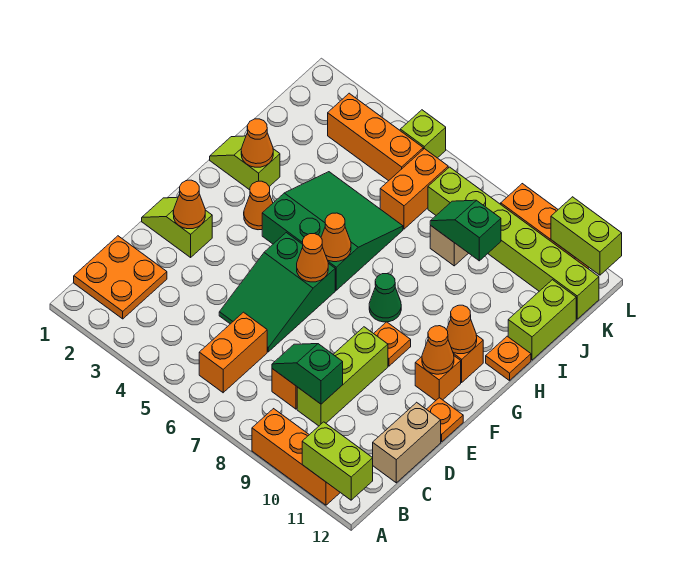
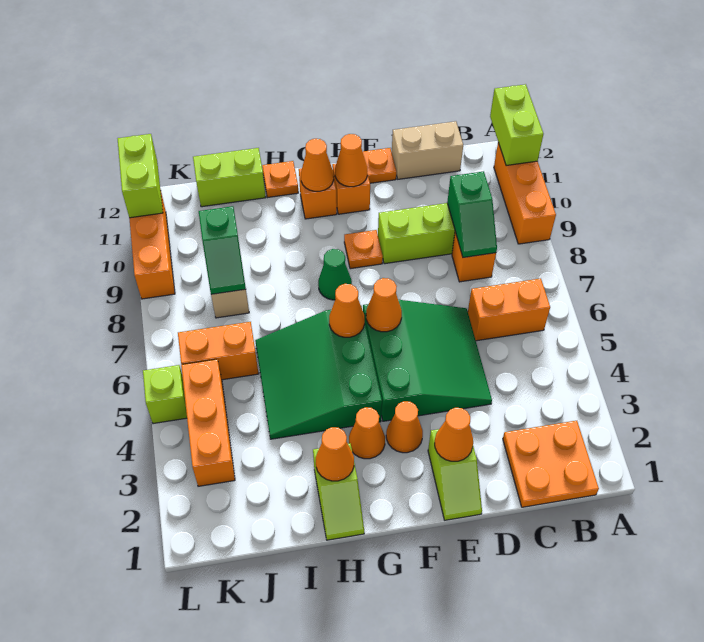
green slope D5:F6 level 1 top F -> green slope D4:F6 level 1 top F
none -> orange cone F3 level 1
lime brick K7:K12 level 1 -> none

